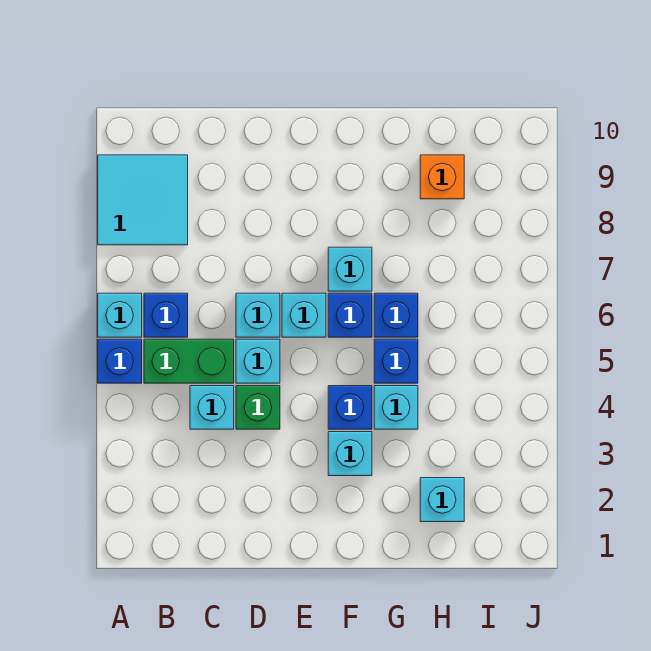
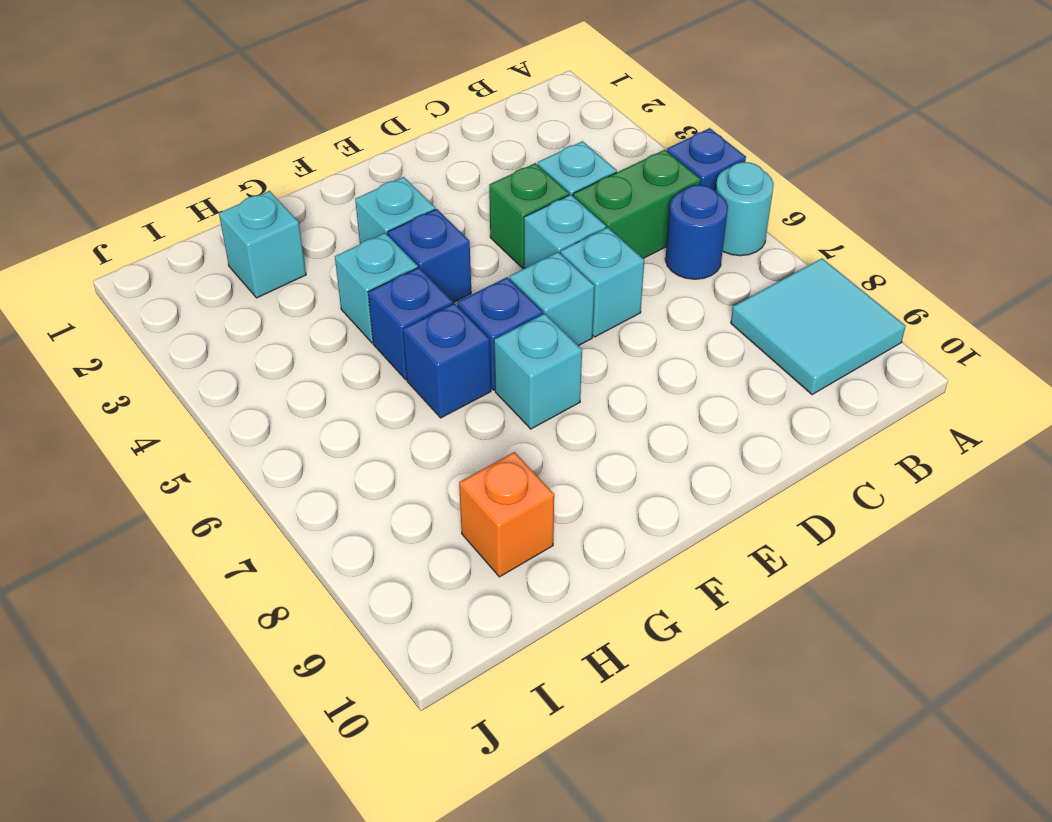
cyan brick A6 level 1 -> cyan round brick A6 level 1
blue brick B6 level 1 -> blue round brick B6 level 1

